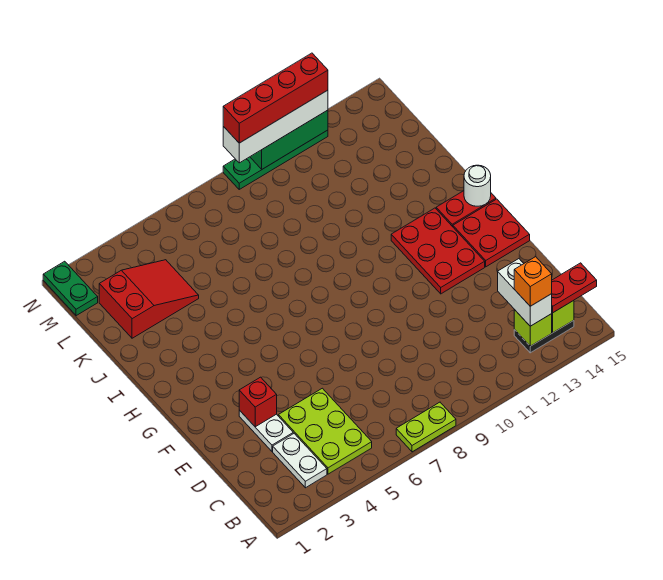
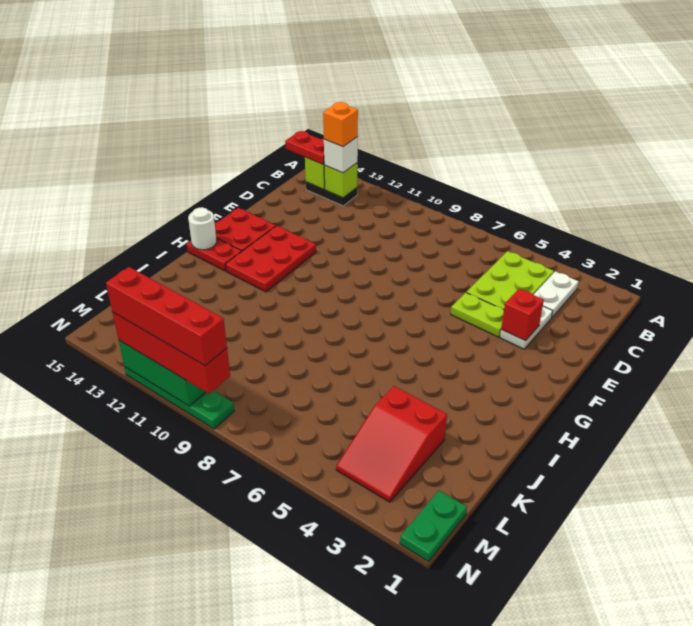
lime plate A7:A8 level 1 -> lime plate E4:E5 level 1
white brick B13:C13 level 3 -> white brick B13 level 3
red slope K2:L4 level 1 top 2 -> red slope K3:M4 level 1 top K
white brick N9:N12 level 3 -> red brick N9:N12 level 3

